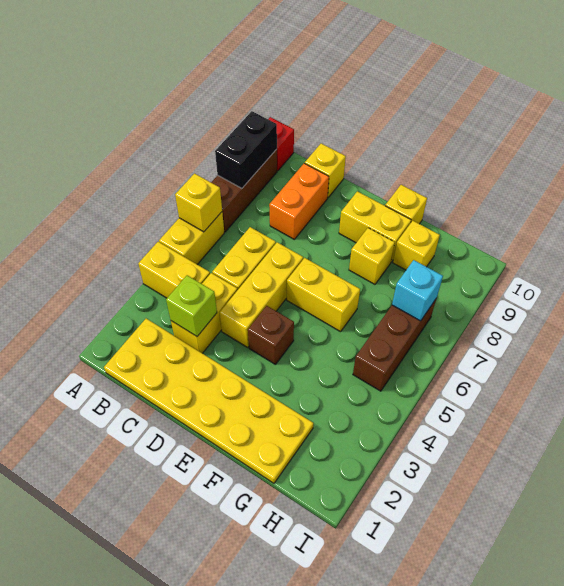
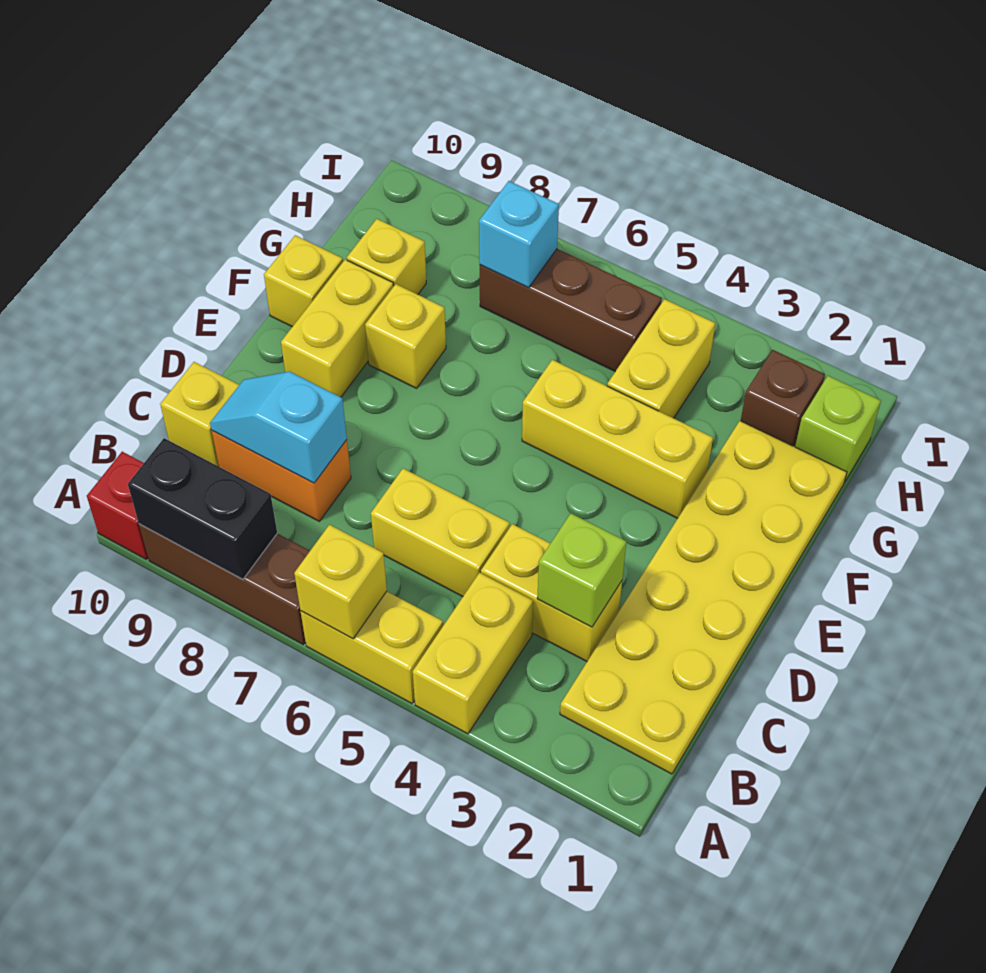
none -> cyan slope C8:C9 level 2 top 8
yellow brick D4:D6 level 1 -> yellow brick F3:F5 level 1
brown brick E4 level 1 -> brown brick H2 level 1
yellow brick E6:F6 level 1 -> yellow brick G4:H4 level 1
none -> lime brick H1 level 1

